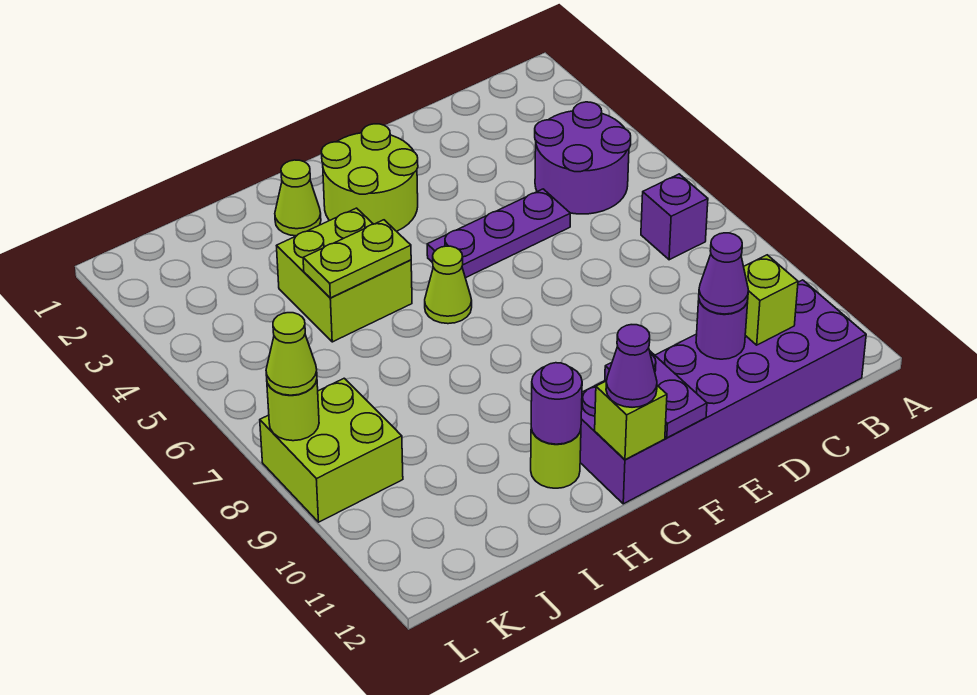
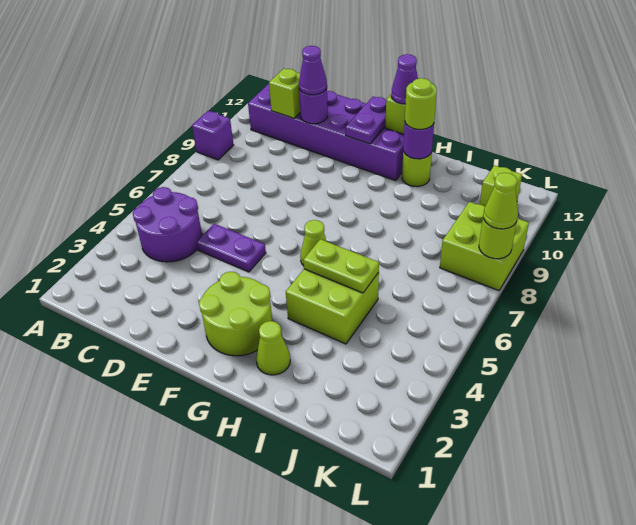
purple brick B7 level 1 -> purple brick A9 level 1
purple plate D5:F5 level 1 -> purple plate D5:E5 level 1
none -> lime round brick H11 level 3
none -> lime brick K11 level 1

